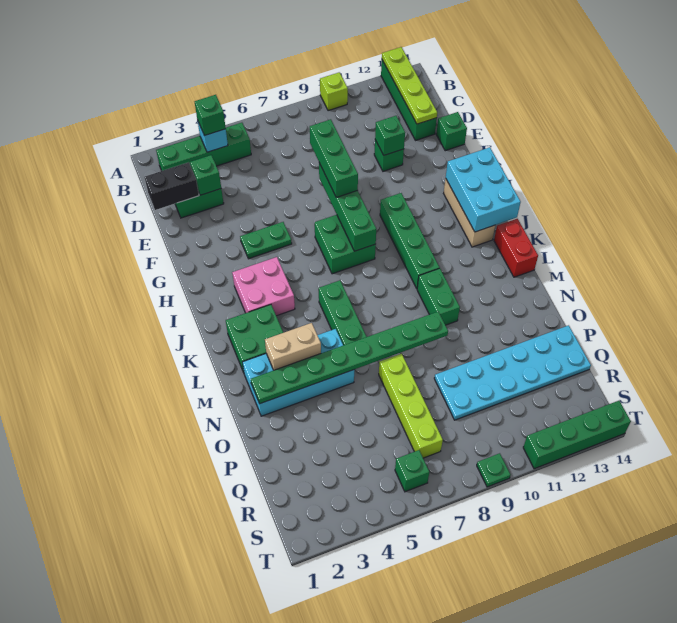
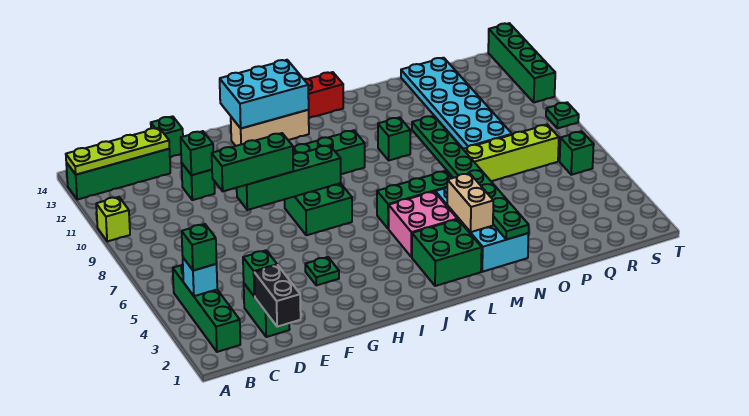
green plate G4:G5 level 1 -> green plate G4 level 1
pink brick I3:J4 level 1 -> pink brick K4:L5 level 1
green brick L10:M10 level 1 -> green brick M10 level 1

